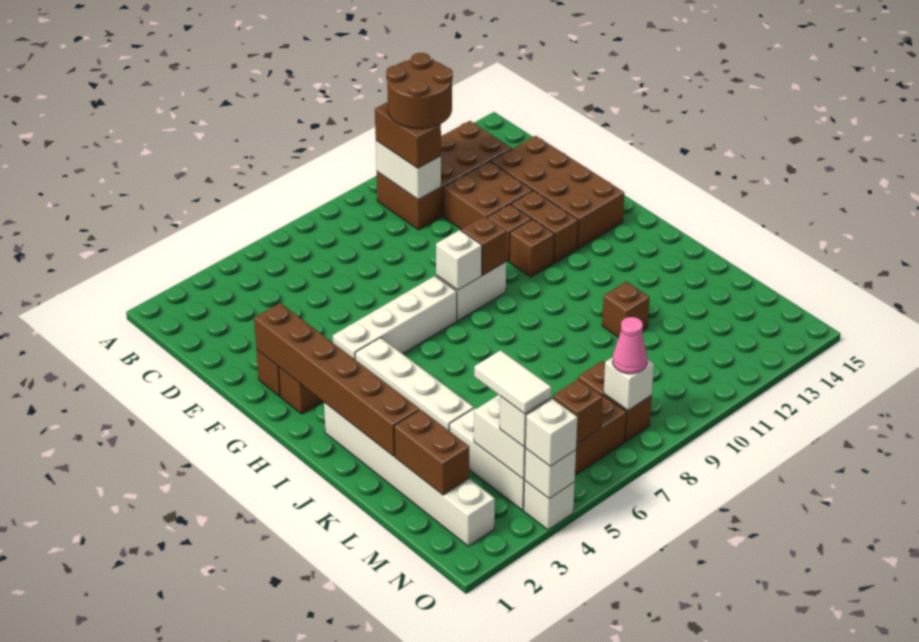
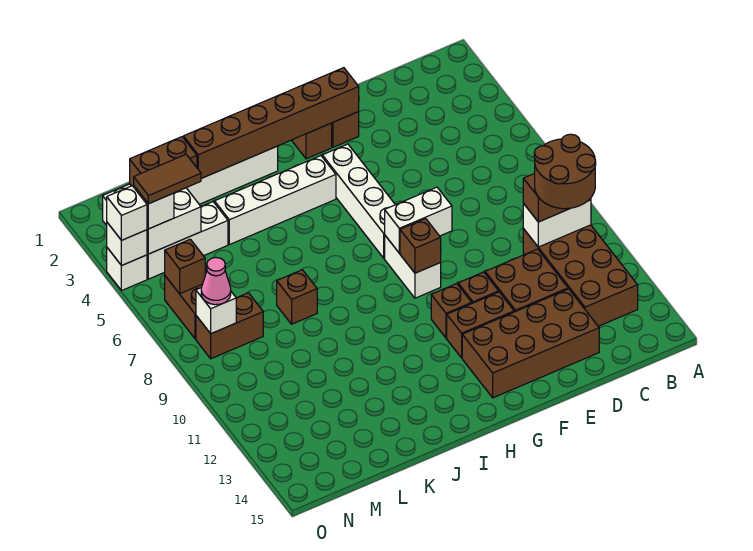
white brick G8 level 2 -> white brick F8:G8 level 2
brown brick K11 level 1 -> brown brick K8 level 1
white tile M4:N4 level 4 -> brown tile M4:N4 level 4

